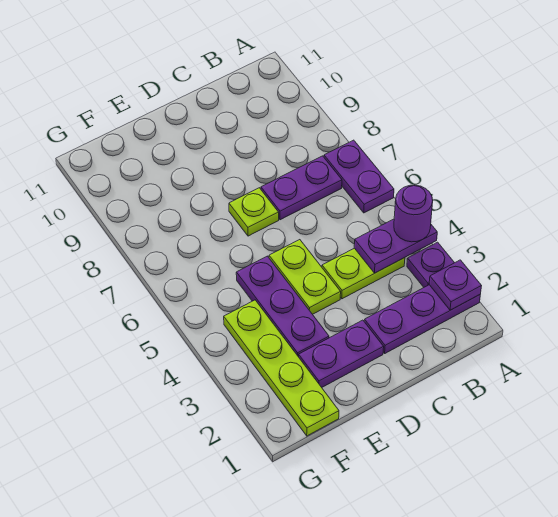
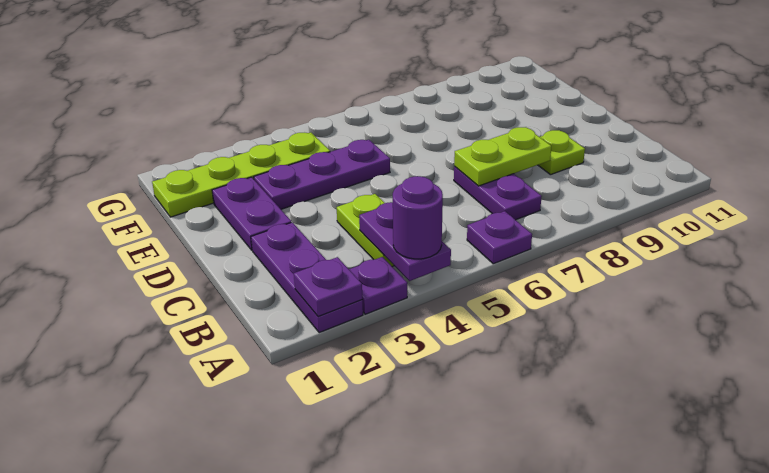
purple plate A6:A7 level 1 -> purple plate A6 level 1
lime plate D4:D5 level 1 -> lime plate C7:C8 level 2
lime plate D7 level 1 -> lime plate C9 level 1

